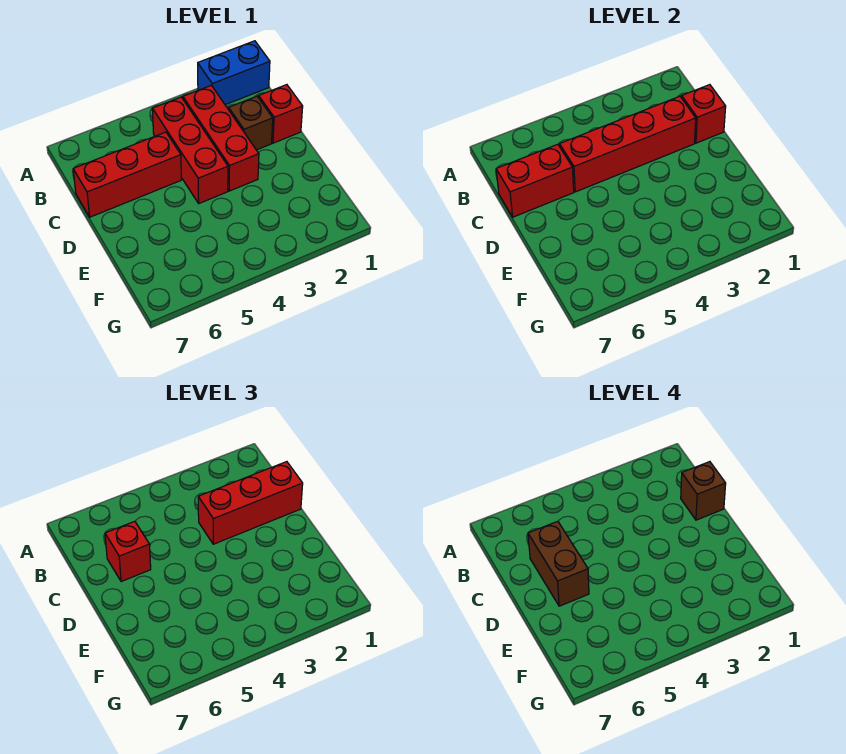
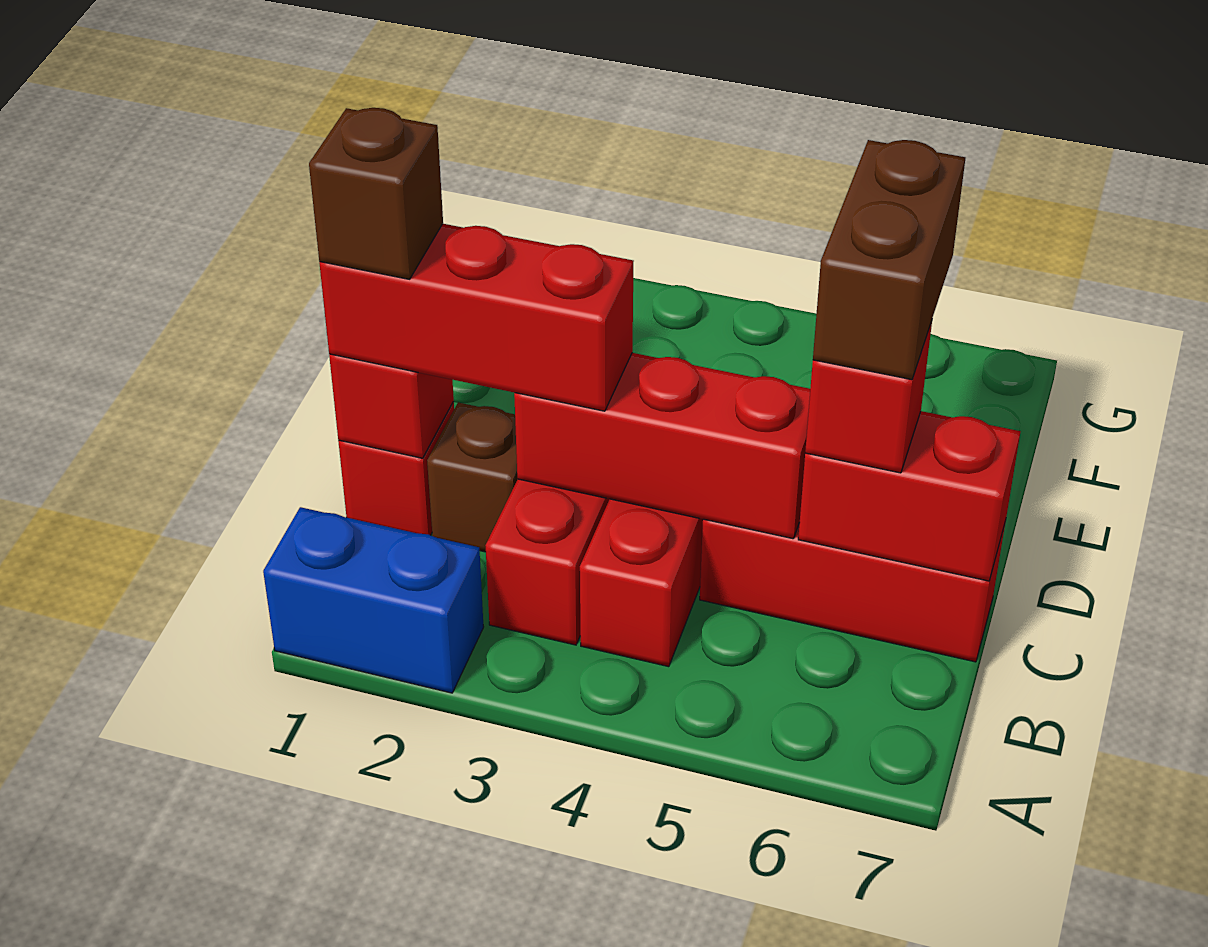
red brick C2:C5 level 2 -> red brick C3:C5 level 2

